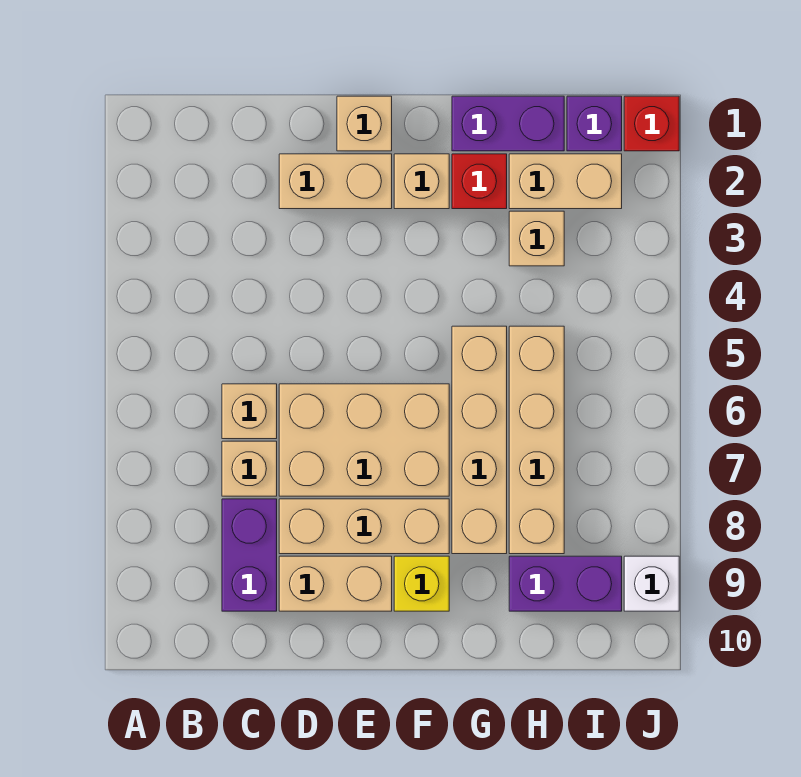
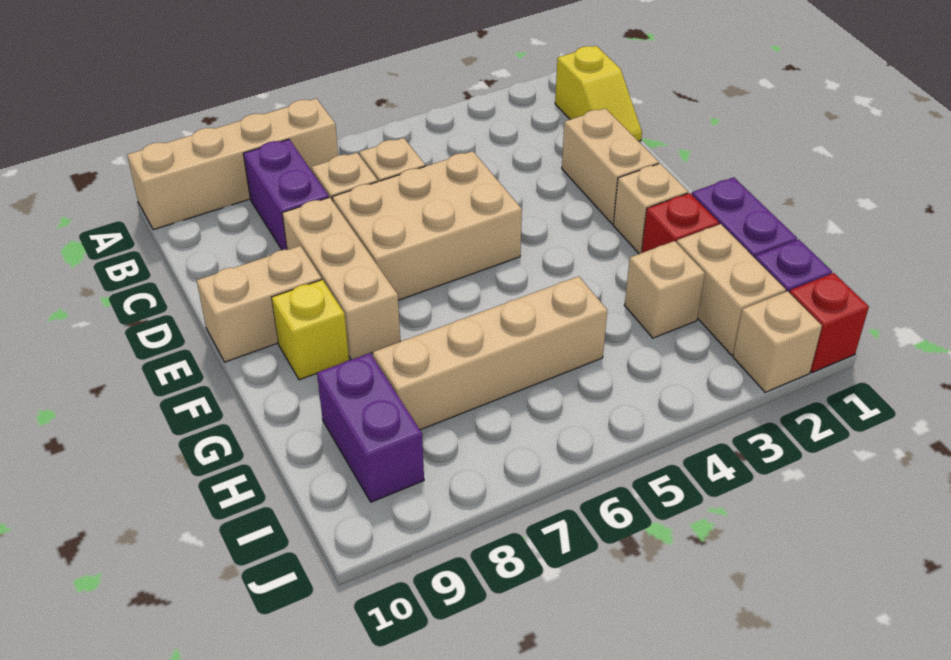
none -> yellow slope B1:C1 level 1 top B
purple brick C8:C9 level 1 -> purple brick B8:C8 level 1
tan brick D6:F7 level 1 -> tan brick D5:E7 level 1
tan brick D9:E9 level 1 -> tan brick E9:E10 level 1
tan brick E1 level 1 -> tan brick J2 level 1
tan brick G5:G8 level 1 -> tan brick A7:A10 level 1
white brick J9 level 1 -> none

